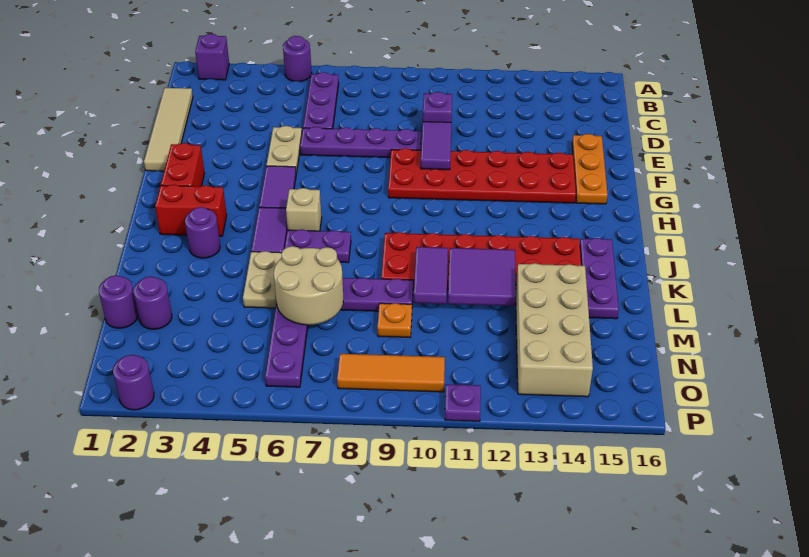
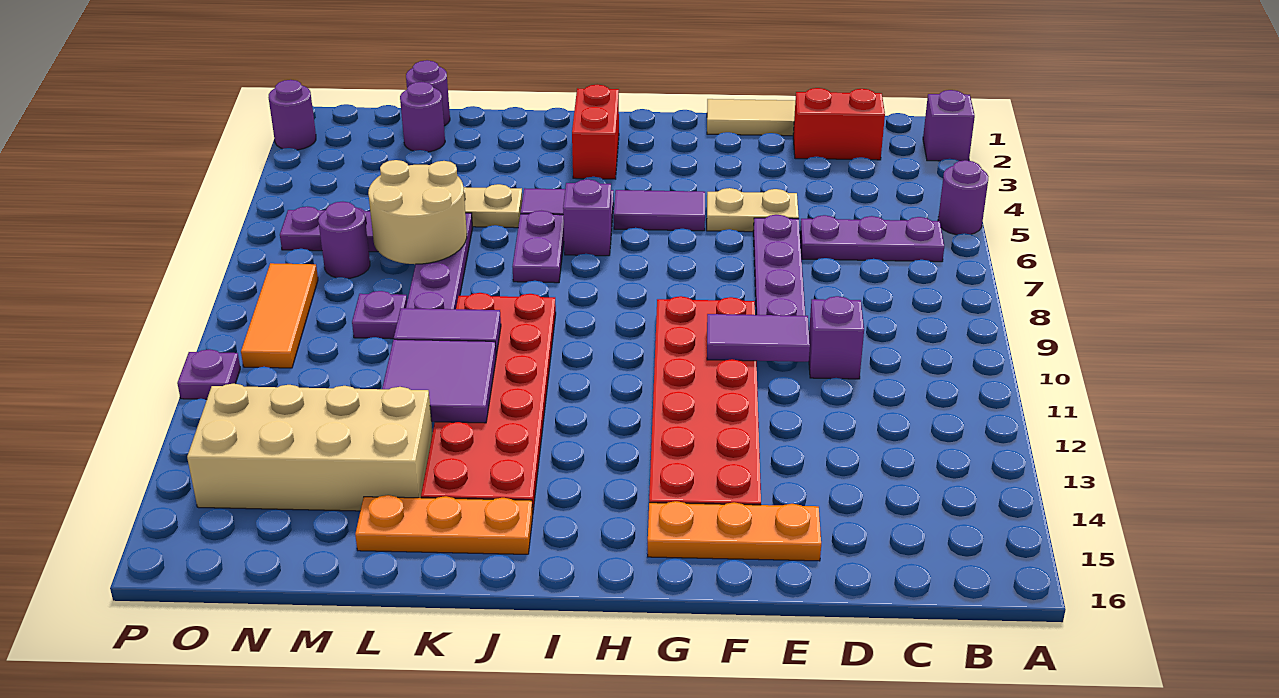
red brick G2:H2 level 1 -> red brick C2:D2 level 1
tan brick I6 level 1 -> purple brick I6 level 1
purple round brick J3 level 1 -> purple round brick N7 level 1
purple plate J15:L15 level 1 -> orange plate J15:L15 level 1
orange plate M9 level 1 -> purple plate M9 level 1

